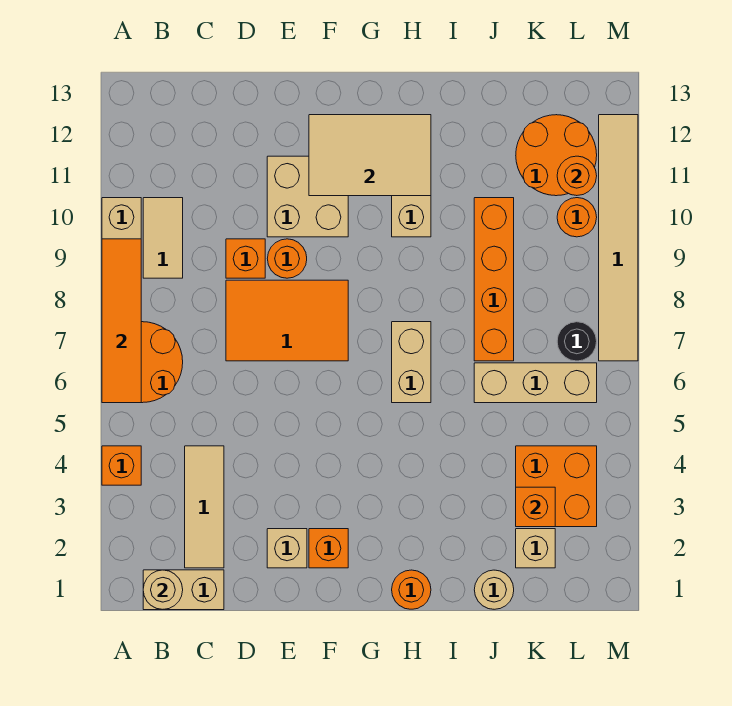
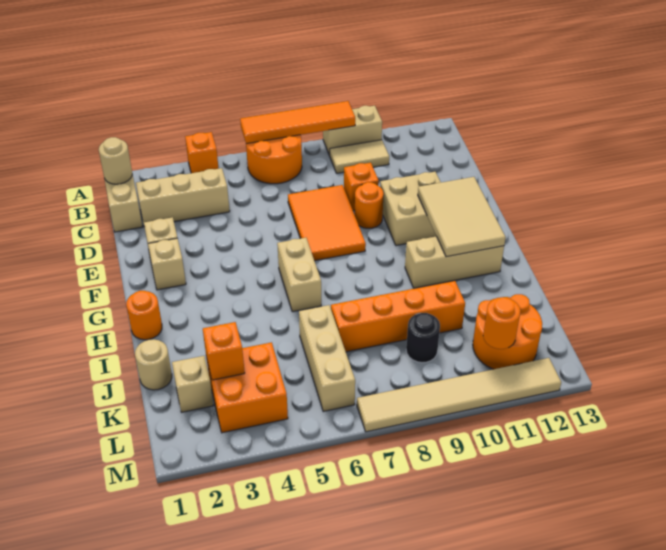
tan tile C2:C4 level 1 -> tan brick C2:C4 level 1
orange brick F2 level 1 -> tan brick F2 level 1
tan brick H6:H7 level 1 -> tan brick G6:H6 level 1
black round brick L7 level 1 -> black round brick K9 level 1
orange round brick L10 level 1 -> none

